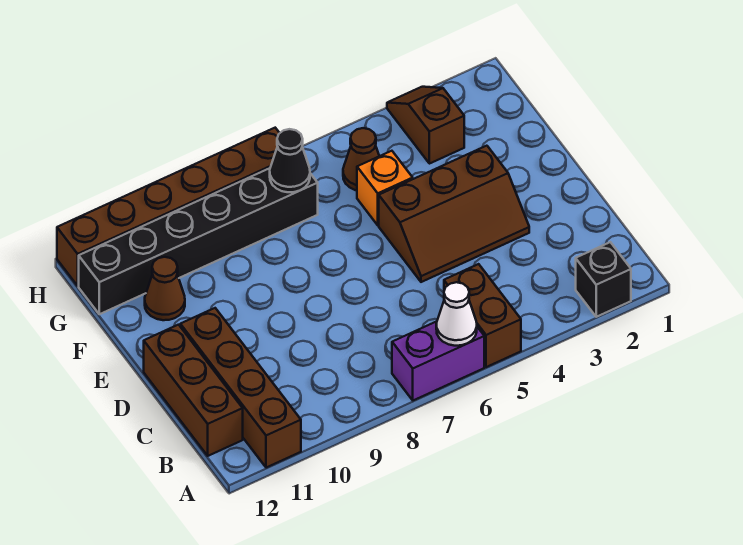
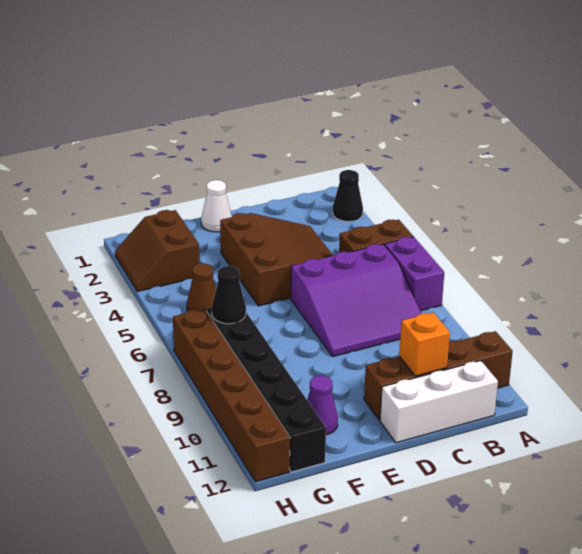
black brick A2 level 1 -> black cone A2 level 1
white cone A6 level 2 -> white cone E1 level 1
none -> purple slope B6:D8 level 1 top 6
brown brick B12:D12 level 1 -> white brick B12:D12 level 1
brown slope D3:E5 level 1 top E -> brown slope C3:E5 level 1 top E
orange brick F5 level 1 -> orange brick C11 level 2
brown cone F11 level 1 -> purple cone F11 level 1
brown slope G3:H3 level 1 top G -> brown slope G2:H3 level 1 top G

